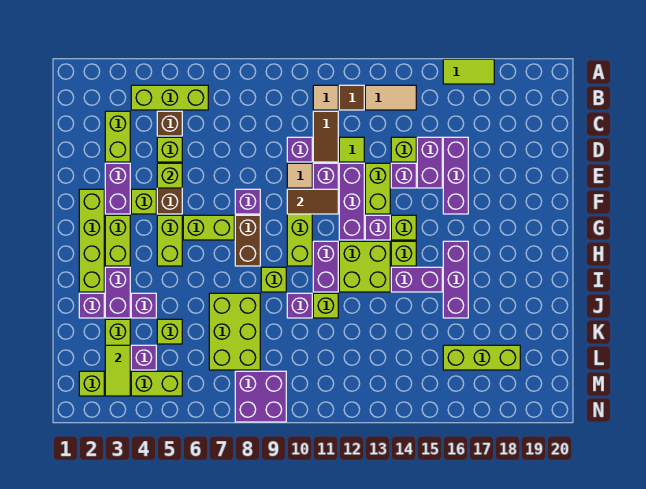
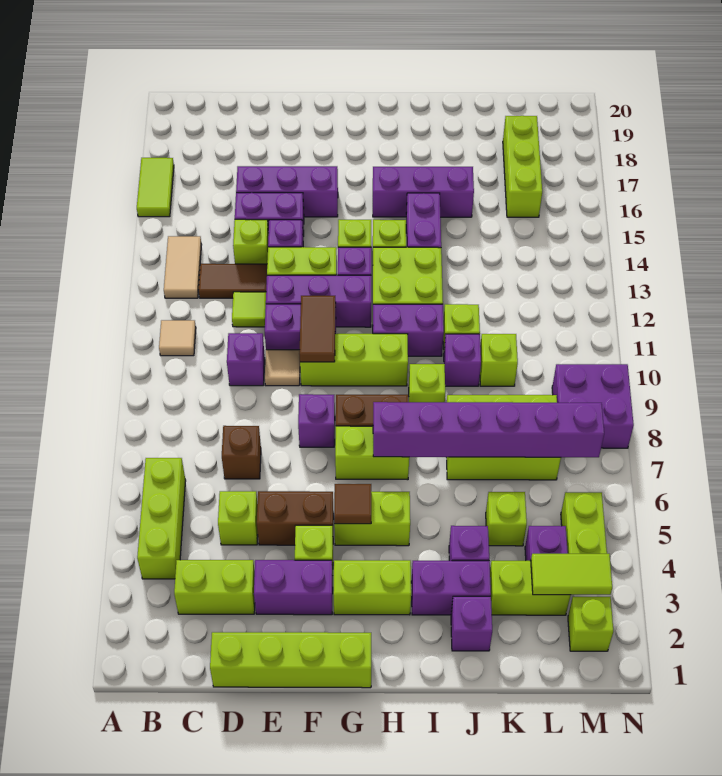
brown tile B12 level 1 -> brown tile G5 level 2
brown brick C5 level 1 -> brown brick D7 level 1
brown tile C11:D11 level 1 -> brown tile C13:D13 level 1
lime brick E5 level 2 -> lime brick K10 level 1
lime brick F2:I2 level 1 -> lime brick D1:G1 level 1
lime brick G6:G7 level 1 -> lime brick G7:H7 level 1
none -> purple brick H7:M7 level 2

